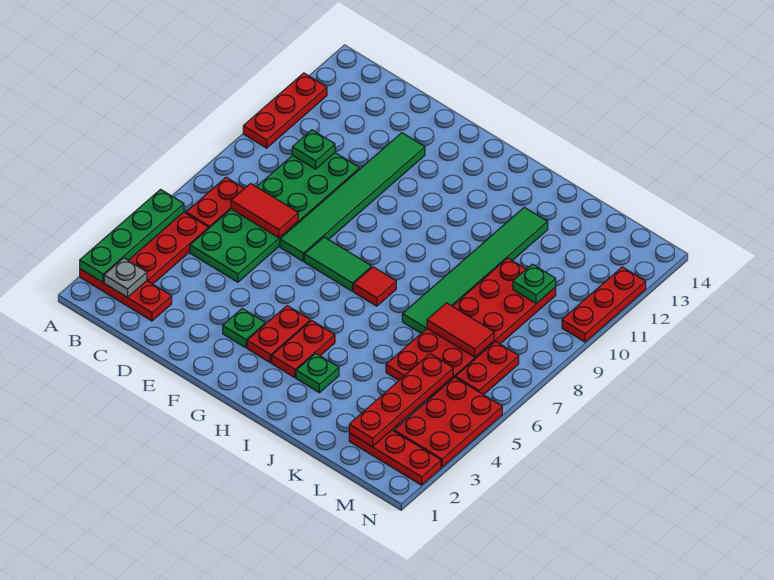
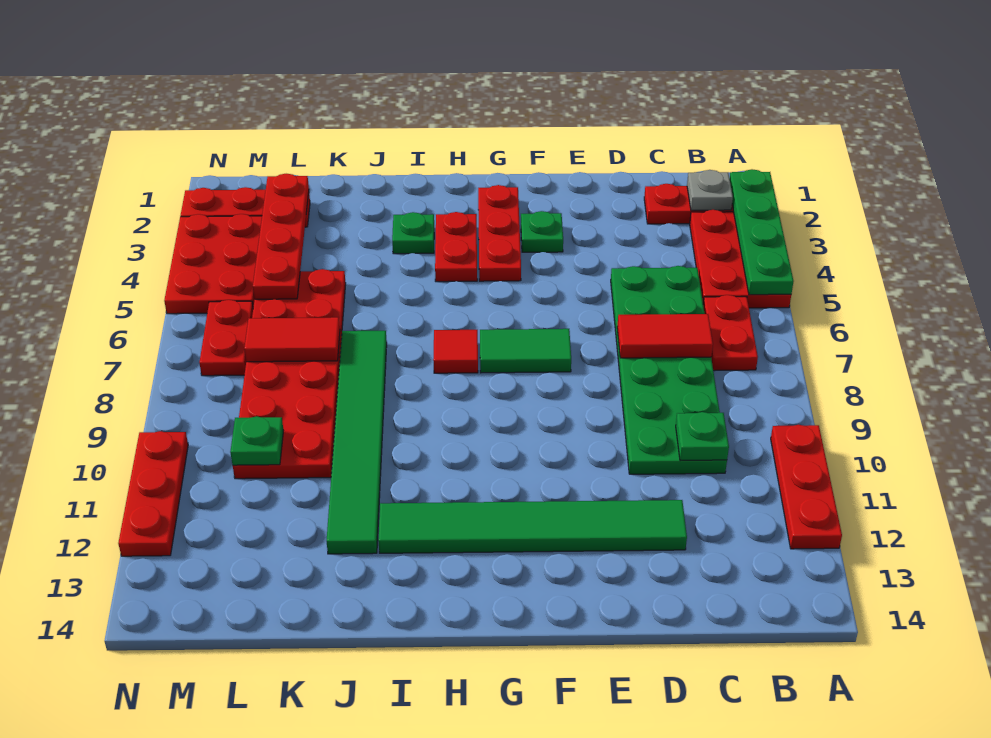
green tile E7:E12 level 1 -> green tile D12:I12 level 1
red plate G3:G4 level 1 -> red plate G2:G4 level 1

